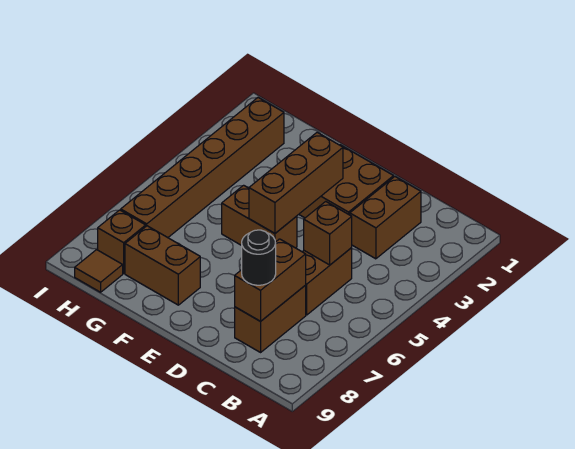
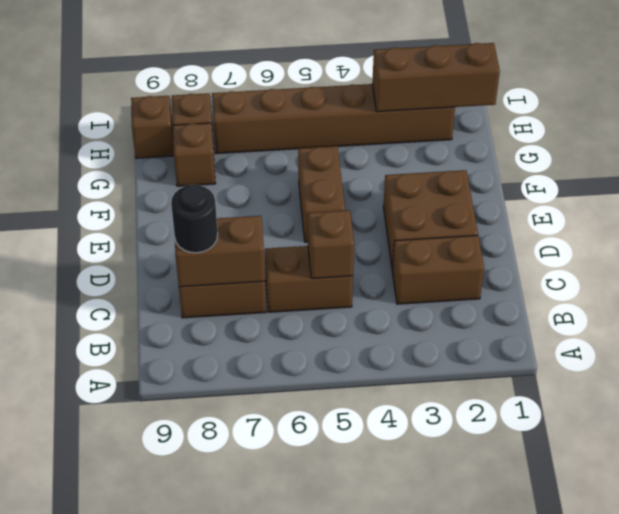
brown brick E3:E5 level 2 -> brown brick H1:H3 level 2
brown brick F8:G8 level 1 -> brown brick G8 level 1
brown tile H9 level 1 -> brown brick H9 level 1

